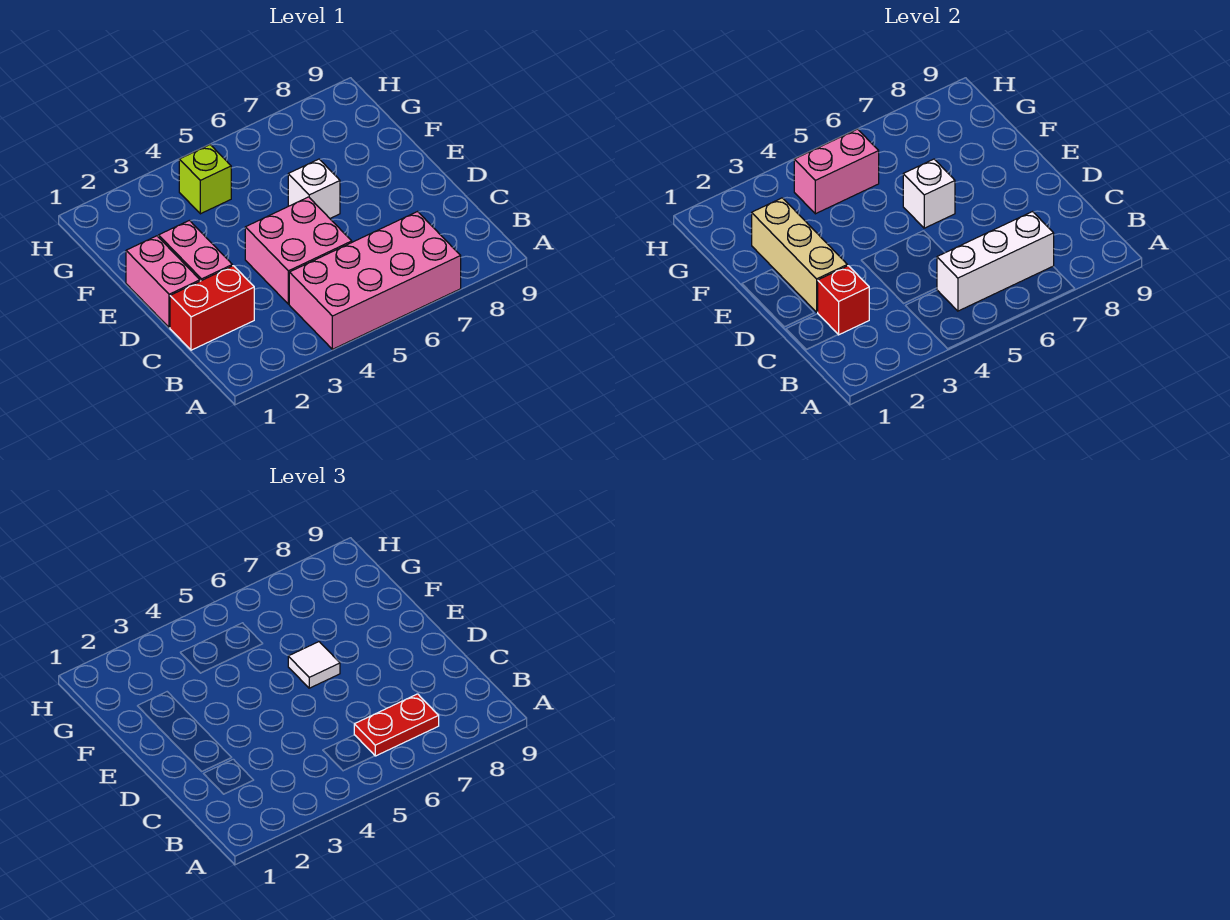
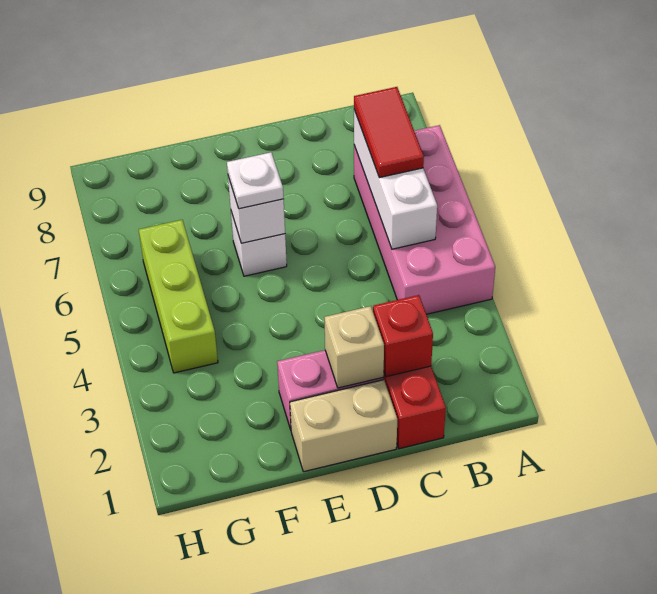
red plate B6:B7 level 3 -> red tile B6:B7 level 3
pink brick C4:D5 level 1 -> none
pink brick D1:E1 level 1 -> tan brick D1:E1 level 1
tan brick D2:F2 level 2 -> tan brick D2 level 2
white tile E6 level 3 -> white plate E6 level 3
lime brick G4 level 1 -> lime brick G4:G6 level 1
pink brick G4:G5 level 2 -> none

